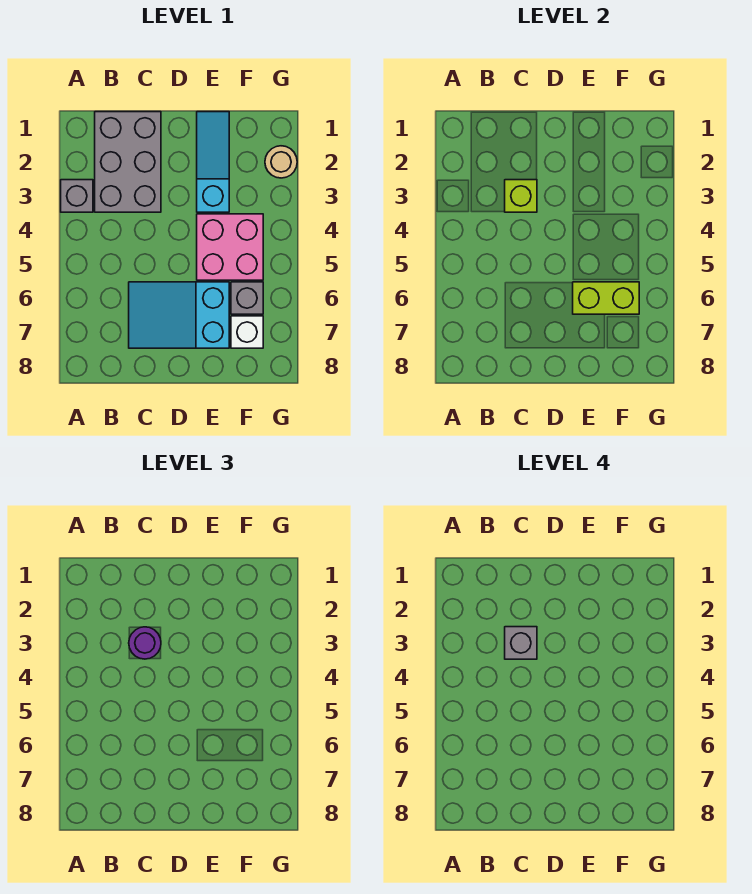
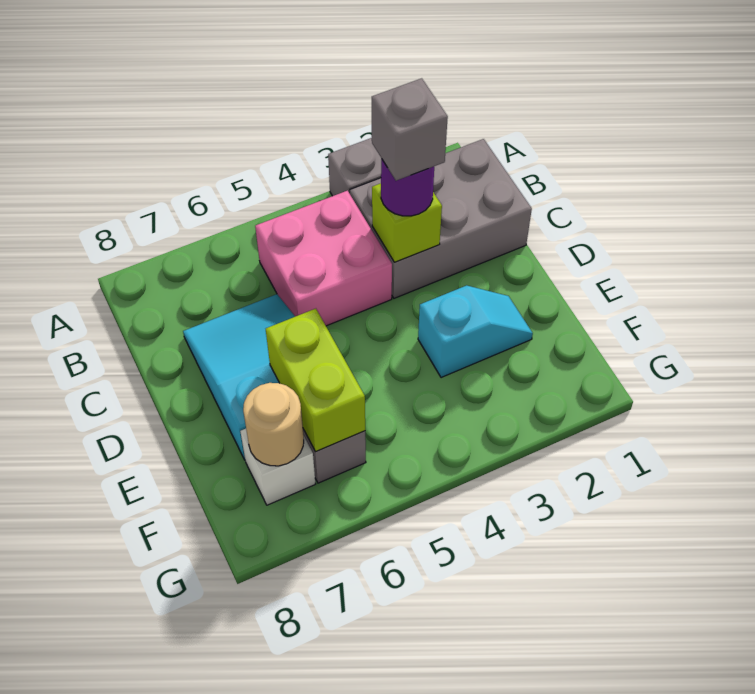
cyan slope E1:E3 level 1 top 3 -> cyan slope E2:E3 level 1 top 3
pink brick E4:F5 level 1 -> pink brick B4:C5 level 1
tan round brick G2 level 1 -> tan round brick F7 level 2

